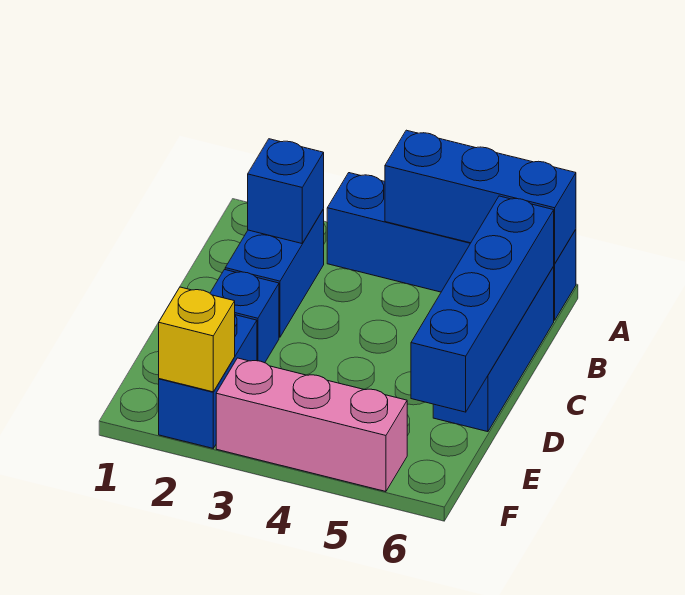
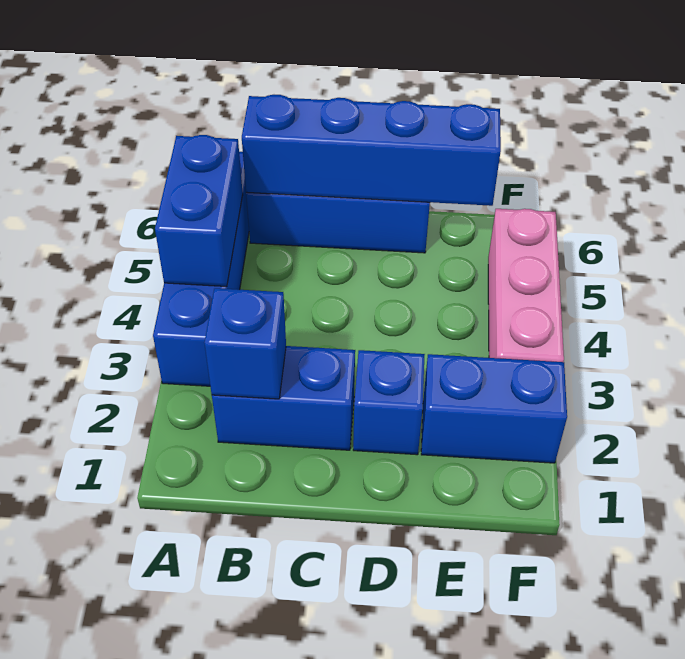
blue brick A4:A6 level 2 -> blue brick A4:A5 level 2
yellow brick F2 level 2 -> none

